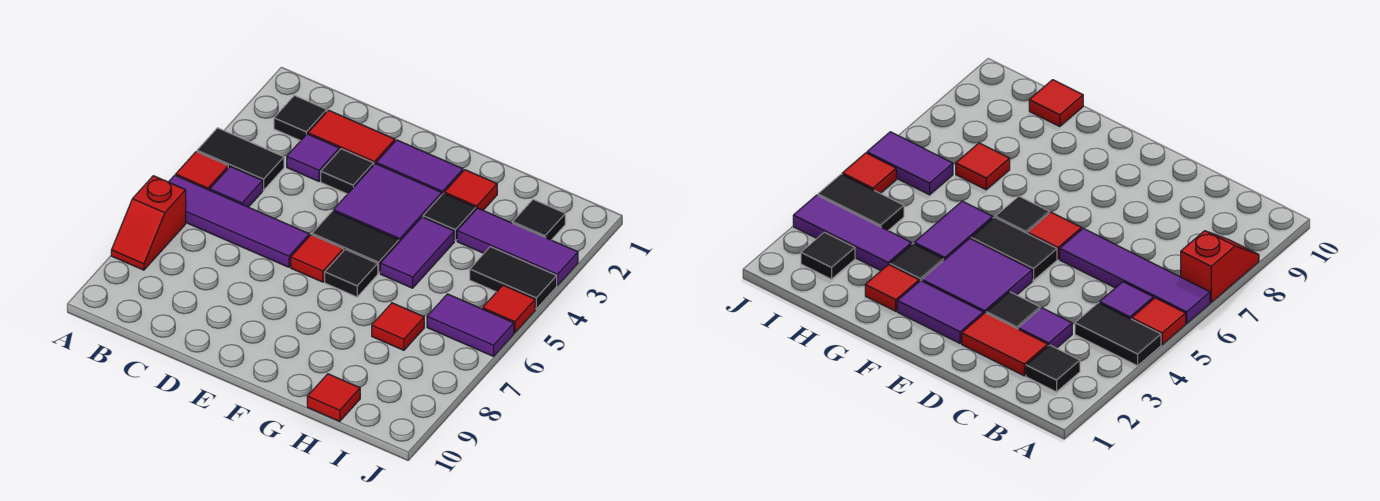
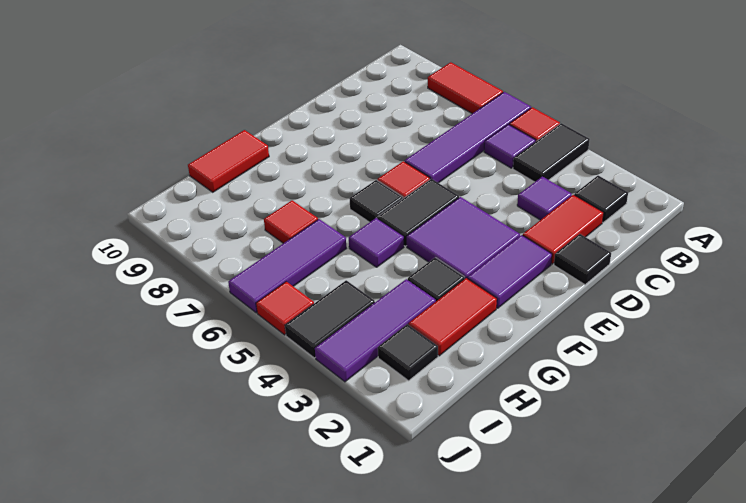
red slope A7:A8 level 1 top 7 -> red tile A7:A8 level 1
black tile D3 level 1 -> black tile D1 level 1
red tile G2 level 1 -> red tile G2:H2 level 1
purple tile G4:G5 level 1 -> purple tile G5 level 1
red tile H10 level 1 -> red tile G10:H10 level 1
purple tile I6:J6 level 1 -> purple tile H6:J6 level 1

